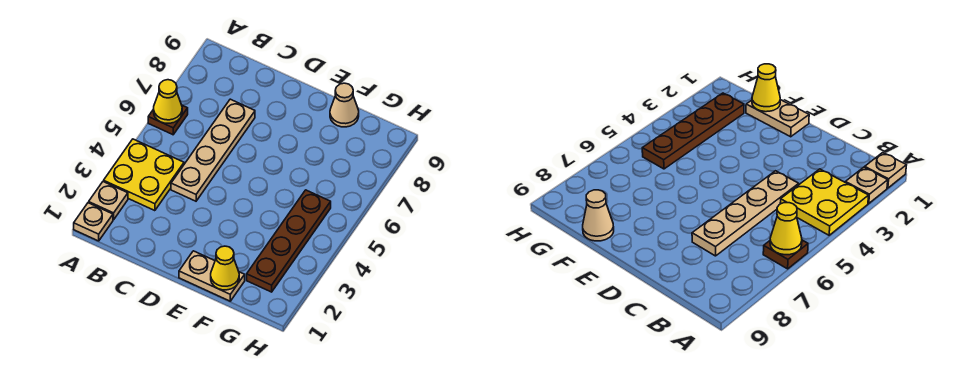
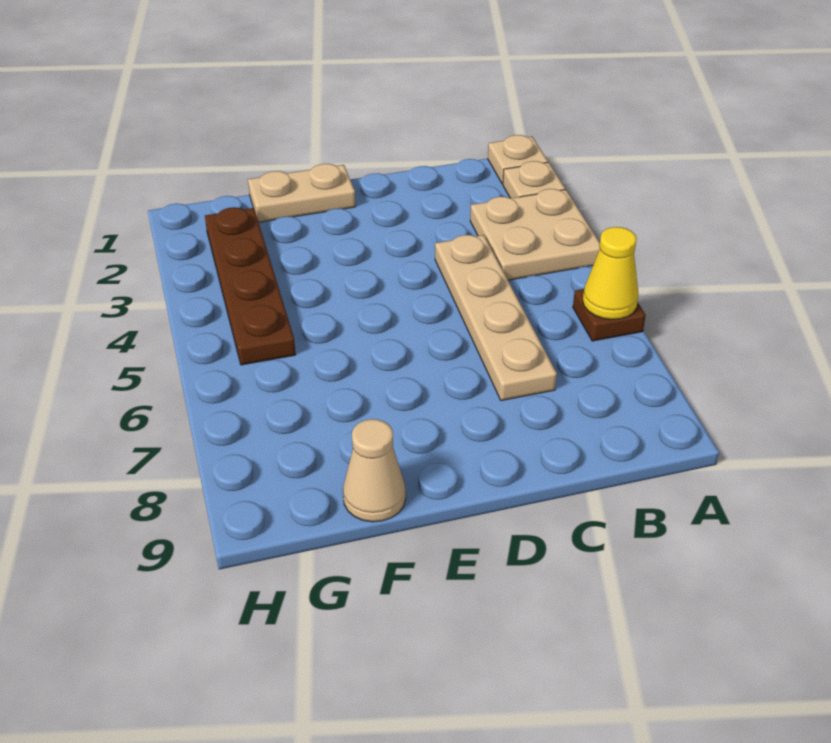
yellow plate A3:B4 level 1 -> tan plate A3:B4 level 1
yellow cone F1 level 2 -> none

